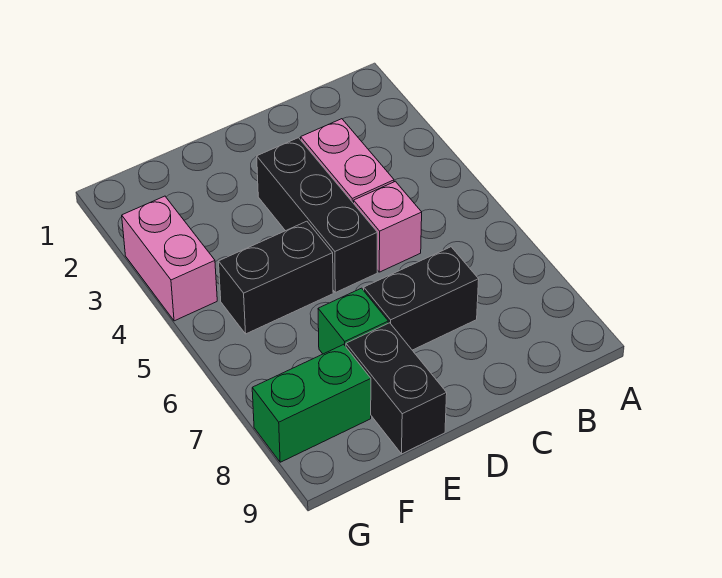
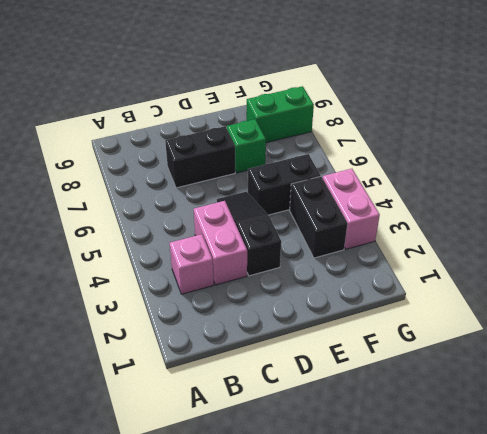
pink brick C5 level 1 -> pink brick B3 level 1
black brick D3:D5 level 1 -> black slope D3:D5 level 1 top 3
black brick E8:E9 level 1 -> black brick F3:F4 level 1

